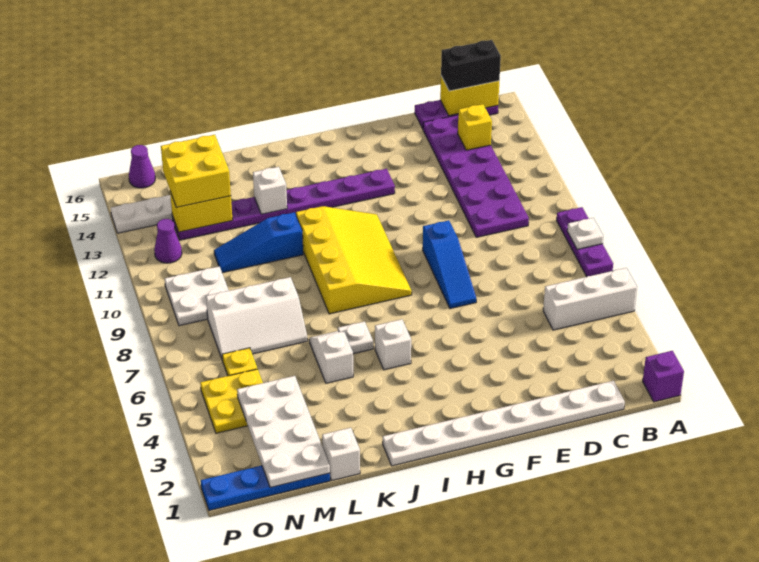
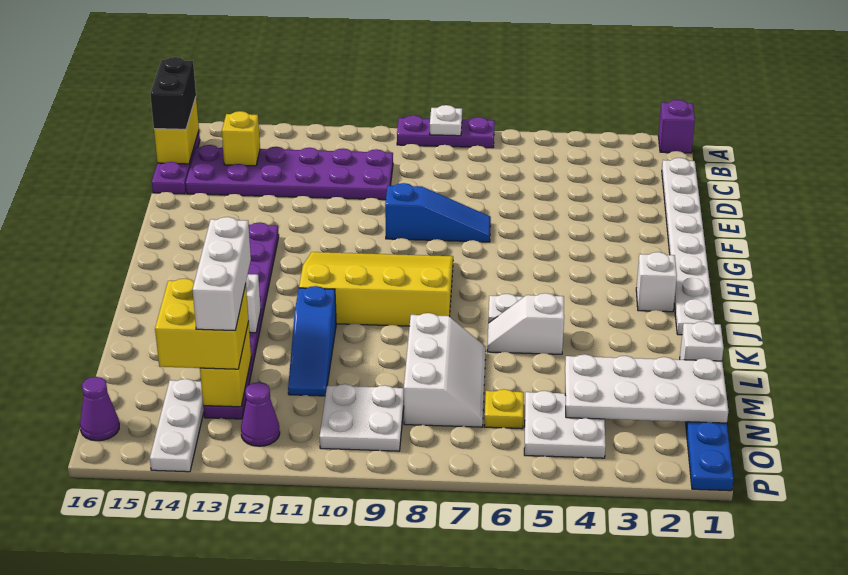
white brick A5:C5 level 1 -> white brick L13:N13 level 4
white brick I5 level 1 -> white brick I2 level 1
yellow plate N4:O5 level 1 -> white plate N4:O5 level 1

